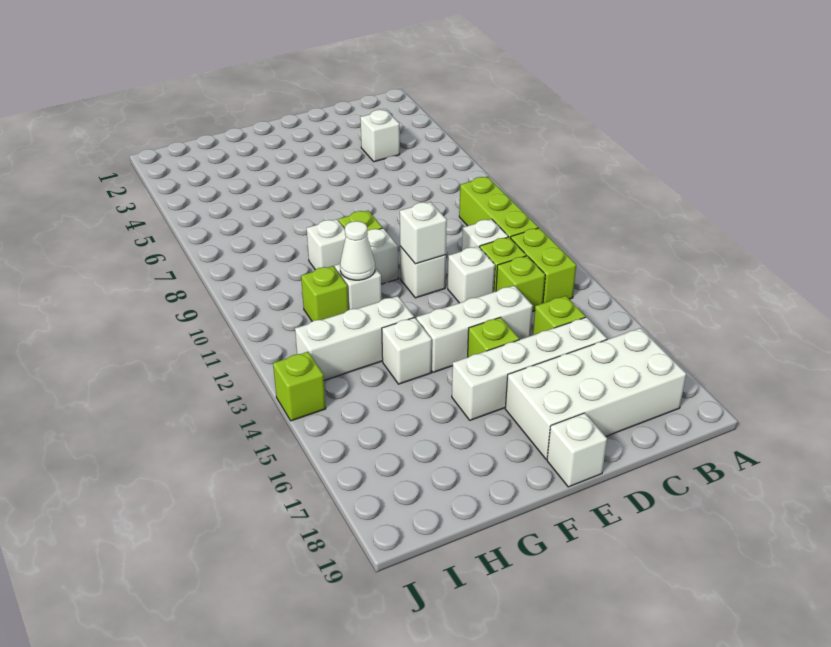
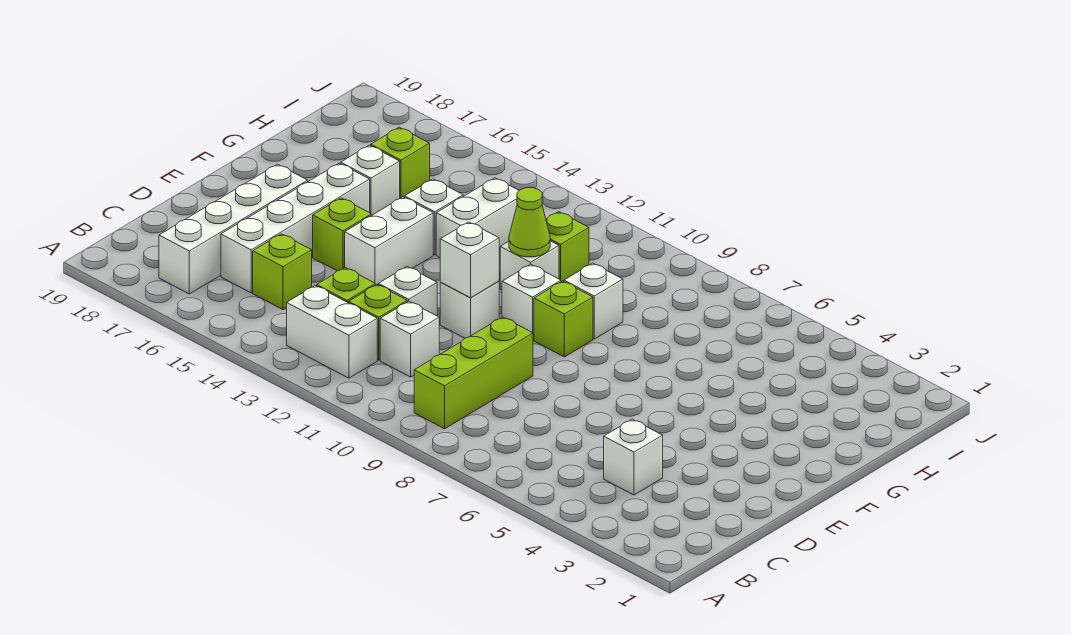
lime brick B9:B11 level 1 -> lime brick B9:D9 level 1
lime brick B12:B13 level 1 -> white brick B12:B13 level 1
white brick B17:E18 level 1 -> white brick B17:E17 level 1
white brick D14:F14 level 1 -> white brick E14:F14 level 1
white brick E19 level 1 -> white brick G16 level 1
white cone G11 level 2 -> lime cone G11 level 2
white brick G13:I13 level 1 -> white brick G13:H13 level 1
lime brick J14 level 1 -> lime brick H16 level 1

